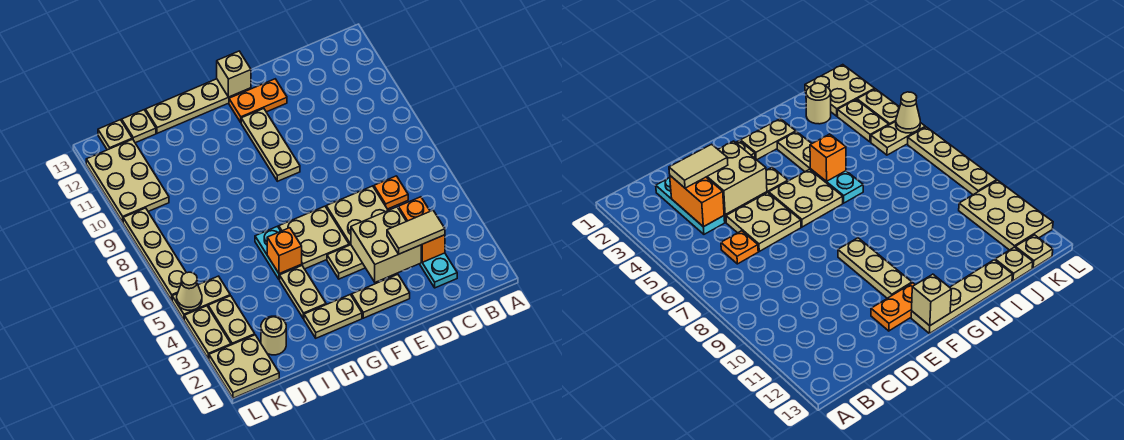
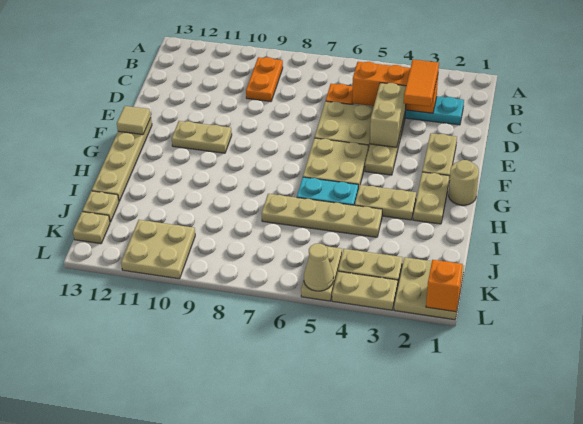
orange brick C3:C4 level 2 -> orange brick C3:C5 level 2
tan tile C3:D3 level 3 -> orange tile C3:D3 level 3
tan brick D3:E4 level 2 -> tan brick D4:E4 level 2
orange plate E12:F12 level 1 -> orange plate B9:C9 level 1
tan plate F9:F11 level 1 -> tan plate F10:F11 level 1
tan brick F13 level 2 -> tan tile F13 level 2
orange brick H5 level 2 -> orange brick L1 level 2
tan round brick J2 level 1 -> tan round brick G1 level 1
tan plate K10:L12 level 1 -> tan plate K10:L11 level 1
tan plate L6:L9 level 1 -> tan plate I4:I7 level 1

